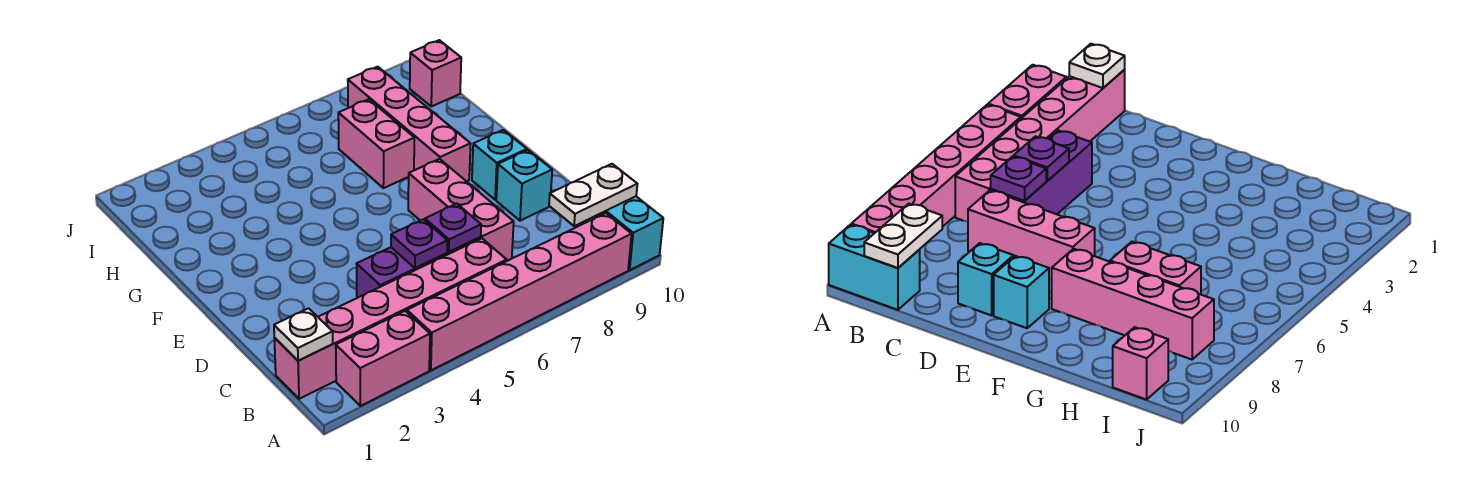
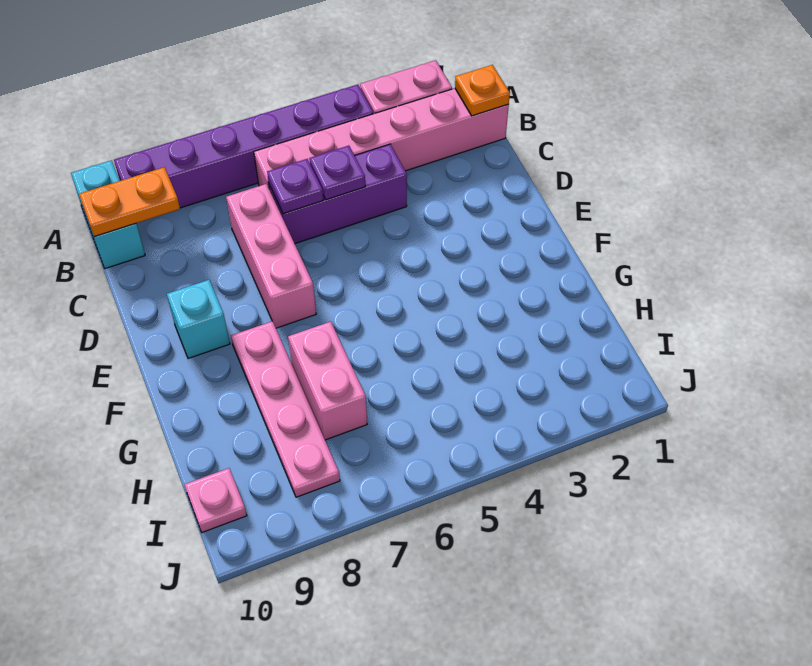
pink brick A4:A9 level 1 -> purple brick A4:A9 level 1
white plate B1 level 2 -> orange plate B1 level 2
white plate B9:B10 level 2 -> orange plate B9:B10 level 2
cyan brick D9 level 1 -> none
pink brick F8:I8 level 1 -> pink plate F8:I8 level 1
pink brick I10 level 1 -> pink plate I10 level 1

